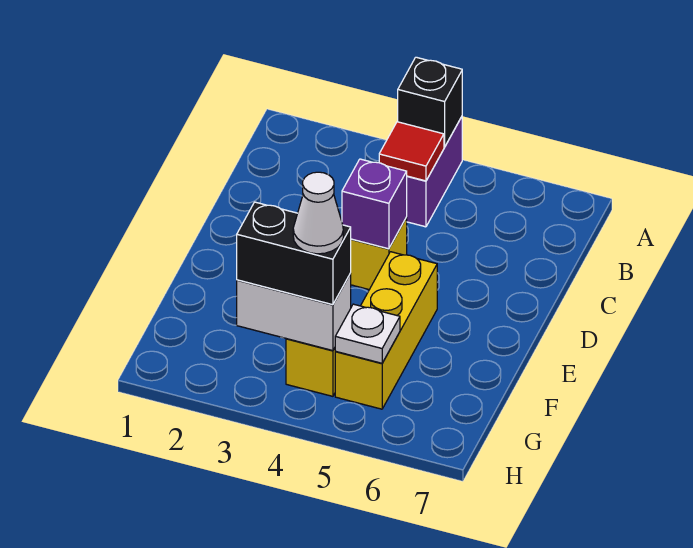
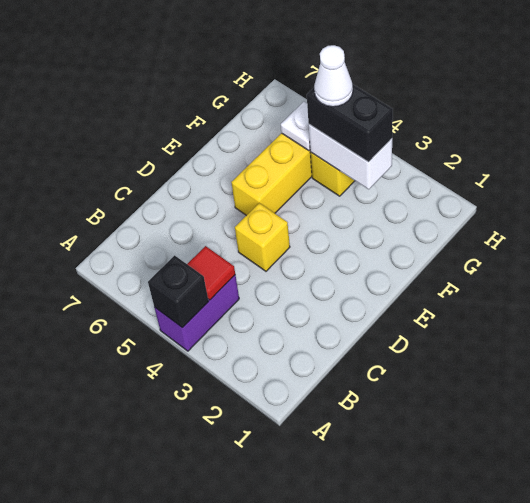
purple brick D4 level 2 -> none

